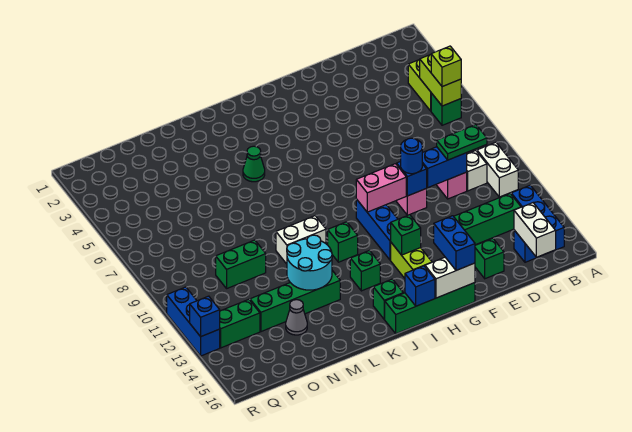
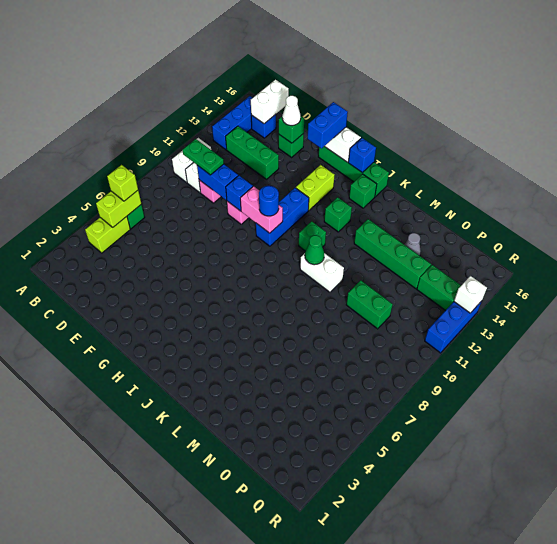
none -> white cone E15 level 3
blue round brick F10 level 3 -> blue round brick H10 level 3
green brick H13 level 2 -> green brick E15 level 2
green cone K5 level 1 -> green cone K10 level 2
cyan round brick L12:M13 level 2 -> none
blue brick R13 level 2 -> white brick R13 level 2

